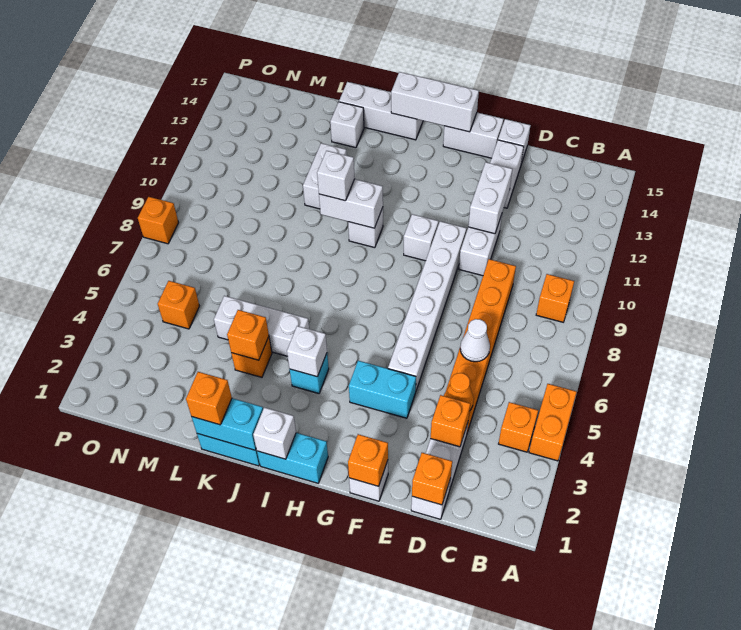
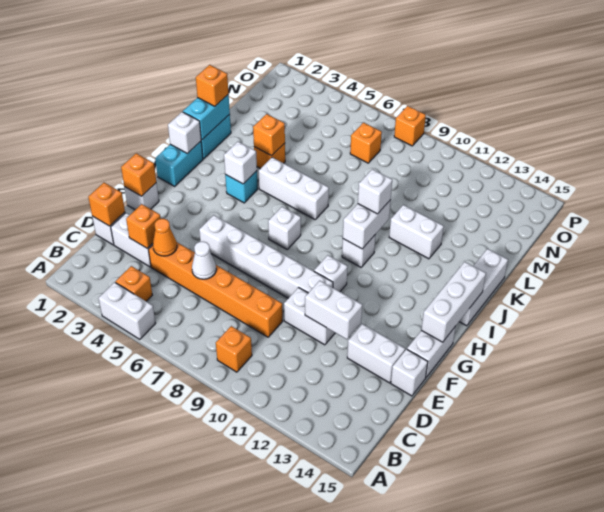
orange brick A4:A5 level 1 -> white brick A4:A5 level 1
cyan brick F4:G4 level 1 -> none
white brick J5:L5 level 1 -> white brick J5:J7 level 1
white brick K14 level 1 -> white brick H7 level 1
orange brick N5 level 1 -> orange brick N7 level 1

